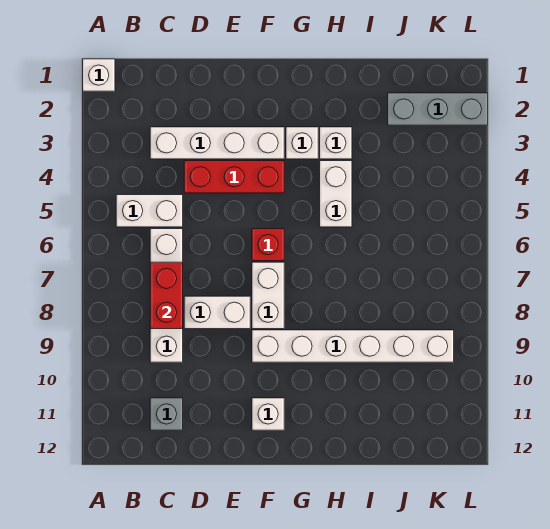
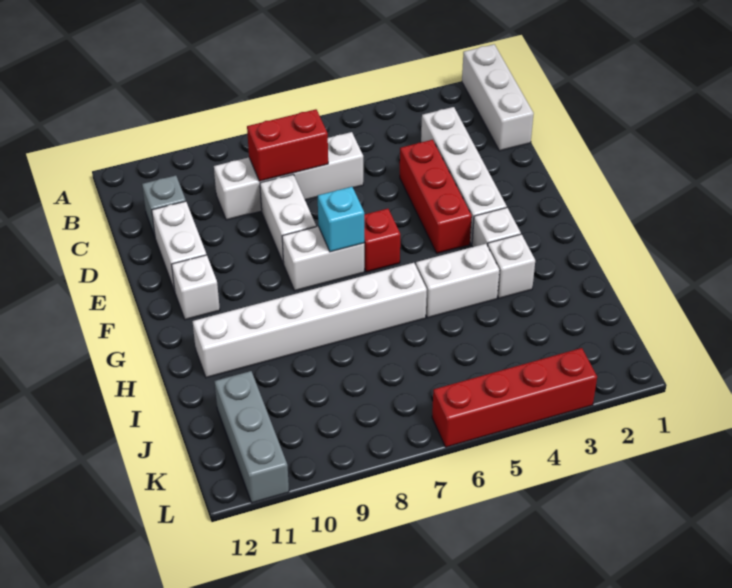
white brick A1 level 1 -> white brick A1:C1 level 1
white brick B5:C5 level 1 -> white brick D11:E11 level 1
none -> cyan brick F7 level 2
white brick F9:K9 level 1 -> white brick H6:H11 level 1
grey brick J2:L2 level 1 -> grey brick J11:L11 level 1
none -> red brick L3:L6 level 1

